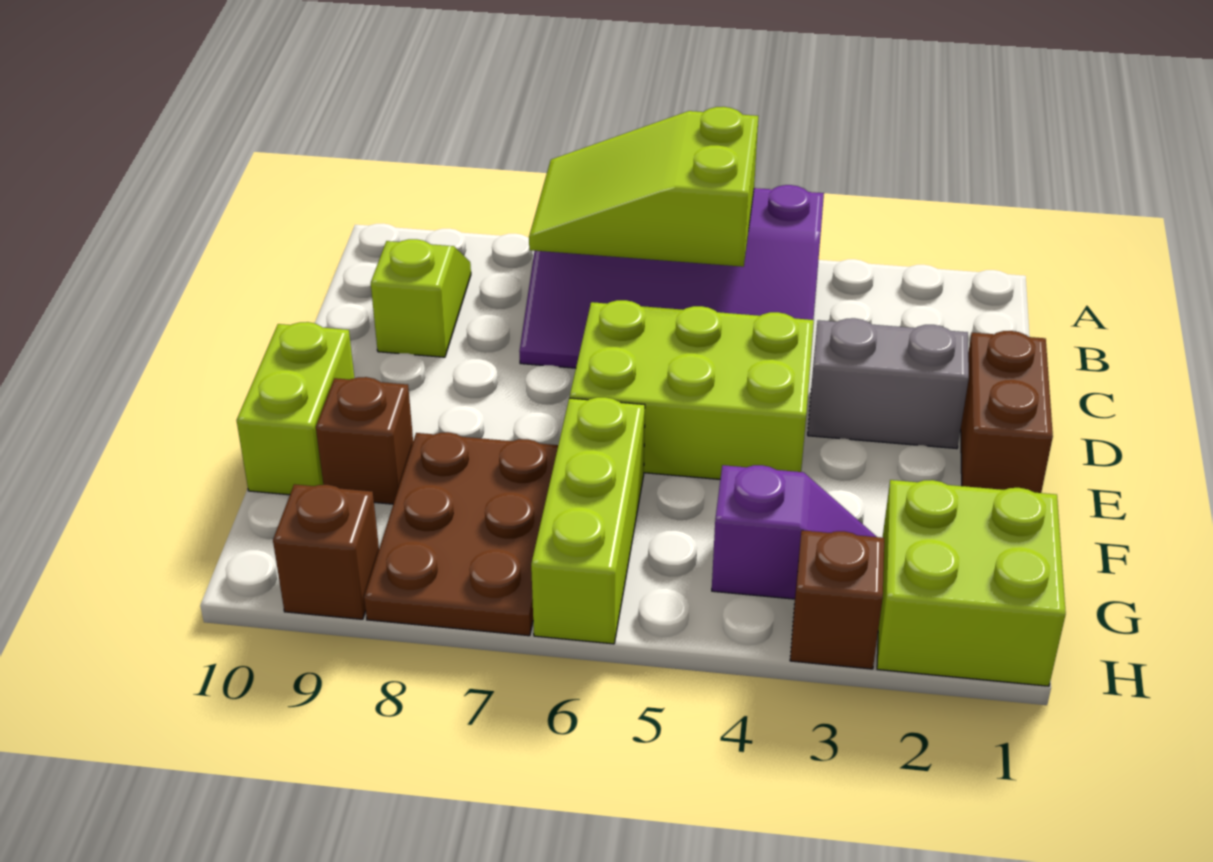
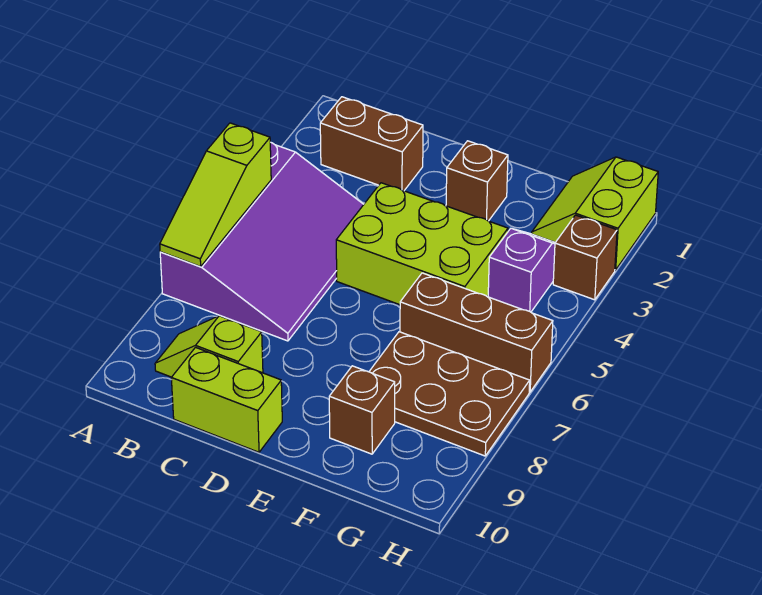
lime slope A5:B7 level 2 top 5 -> lime slope A5:A7 level 2 top 5
brown brick D1:E1 level 1 -> brown brick B2:C2 level 1
grey brick D2:D3 level 1 -> none
lime brick D4:E6 level 1 -> lime brick D4:F5 level 1
lime brick E10:F10 level 1 -> lime brick C10:D10 level 1
lime brick F6:H6 level 1 -> brown brick F6:H6 level 1
lime brick G1:H2 level 1 -> lime slope G1:H2 level 1 top H
brown brick H9 level 1 -> brown brick E2 level 1

